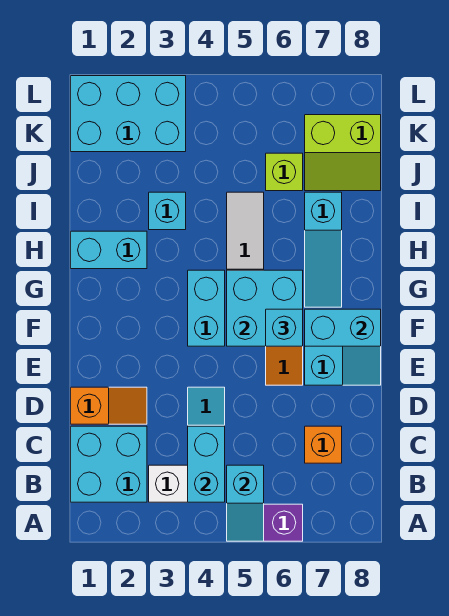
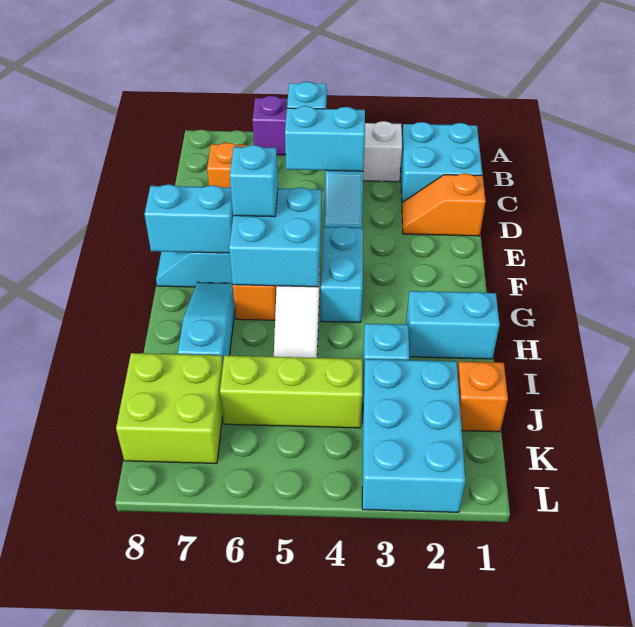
cyan brick B4:C4 level 2 -> cyan brick C4:C5 level 2
none -> orange brick J1 level 1
lime brick J6 level 1 -> lime brick J4:J6 level 1
lime slope J7:K8 level 1 top K -> lime brick J7:K8 level 1
cyan brick K1:L3 level 1 -> cyan brick J2:L3 level 1

